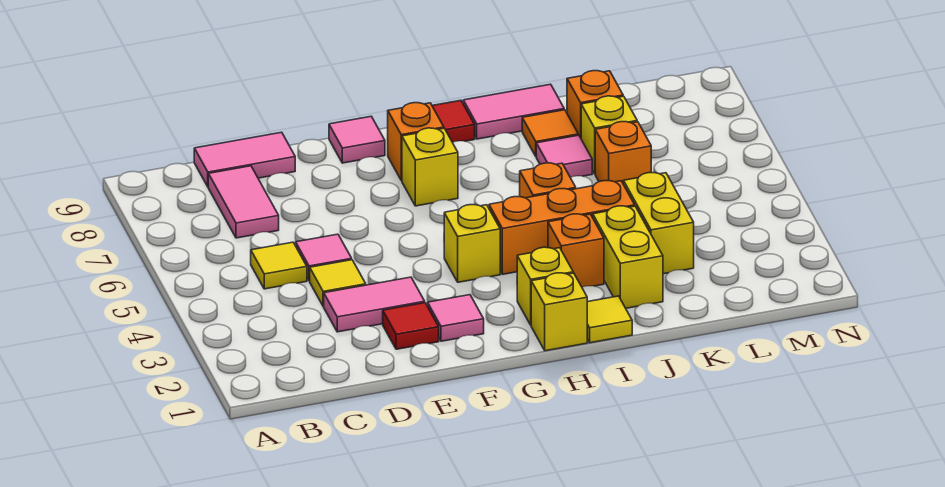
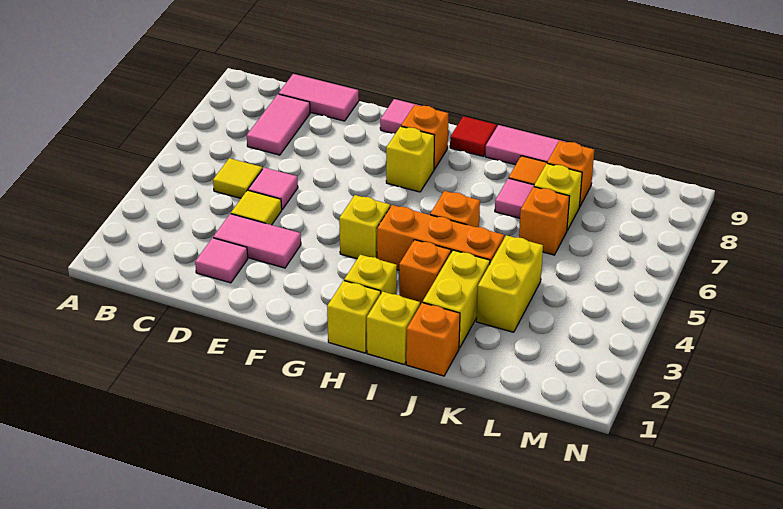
red tile E2 level 1 -> none
pink tile F2 level 1 -> pink tile D2 level 1
yellow tile I1 level 1 -> yellow brick I1 level 1
none -> orange brick J1 level 1

